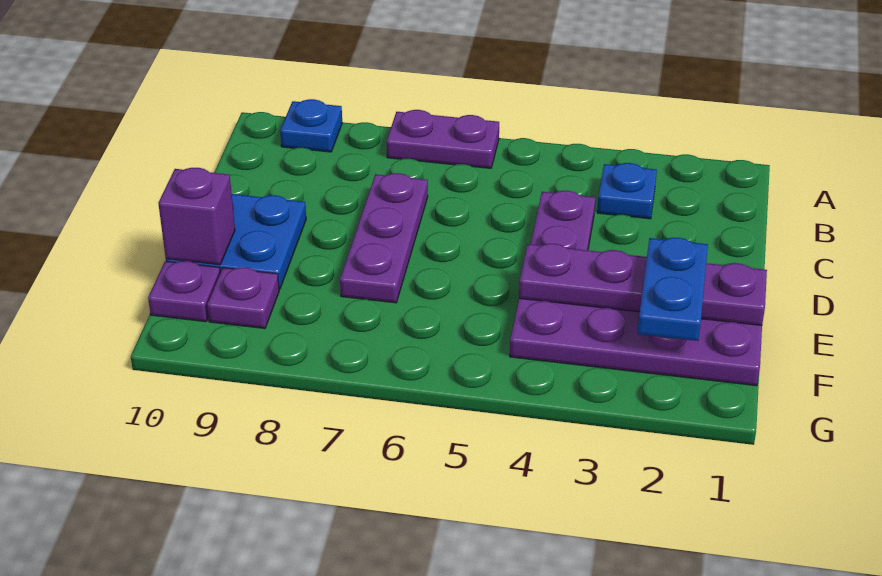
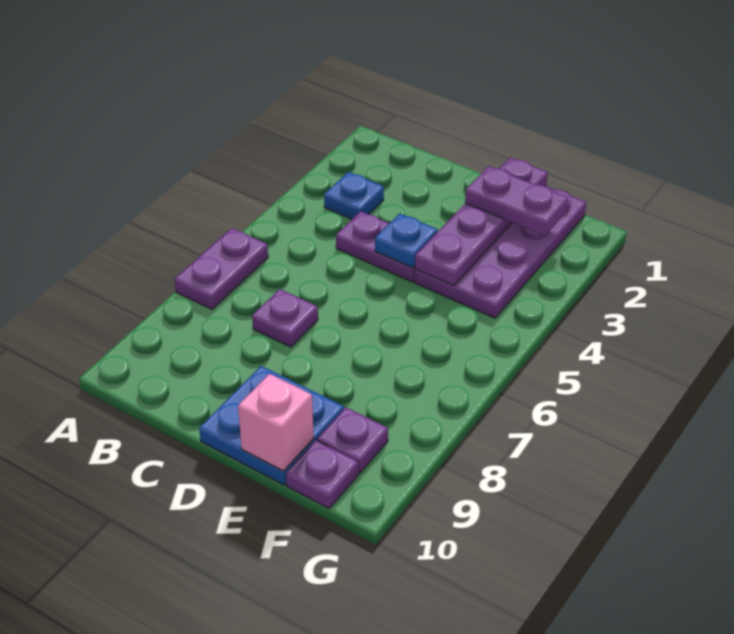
blue plate A9 level 1 -> blue plate D4 level 2
purple plate C7:E7 level 1 -> purple plate C7 level 1
blue plate E2:F2 level 3 -> purple plate E2:F2 level 3
purple brick E10 level 2 -> pink brick E10 level 2

